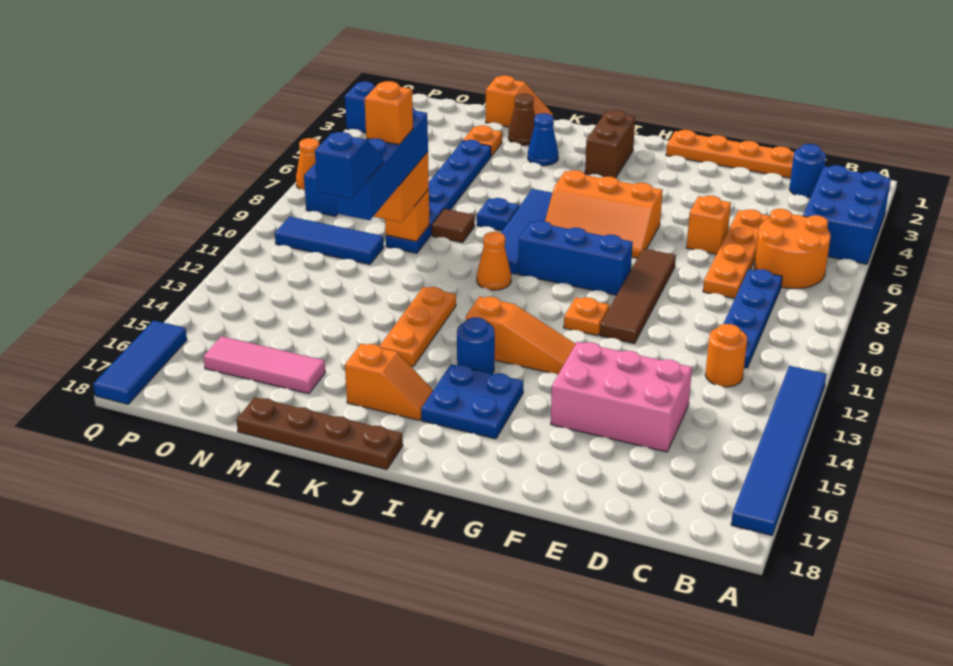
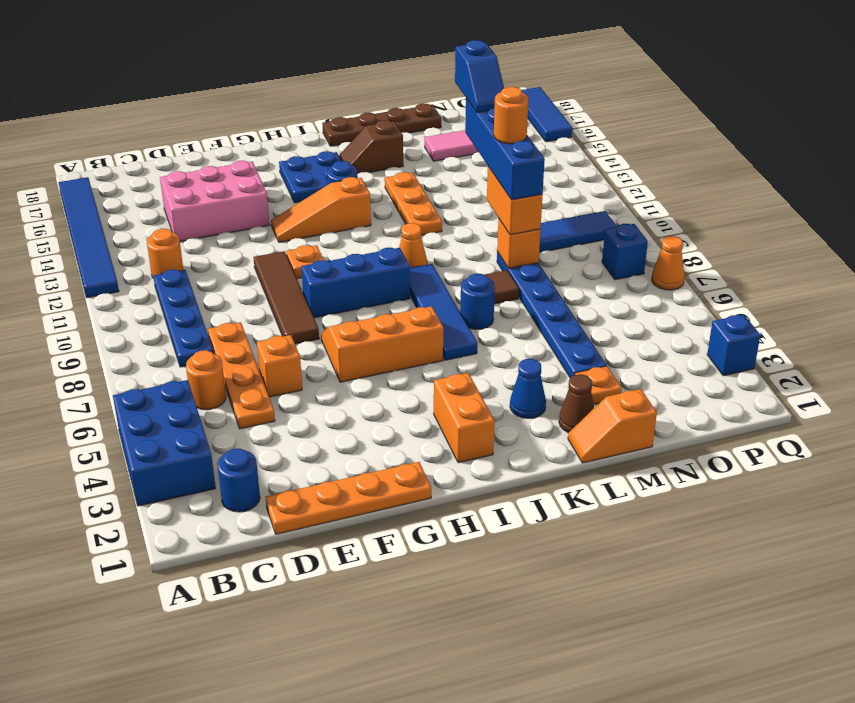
orange round brick B6:C7 level 1 -> orange round brick C6 level 1
brown brick I2:I3 level 1 -> orange brick I2:I3 level 1
orange slope J16:K16 level 1 top K -> brown slope J16:K16 level 1 top K
blue plate K7 level 1 -> blue round brick K7 level 1
orange brick M10 level 5 -> orange round brick M10 level 5

